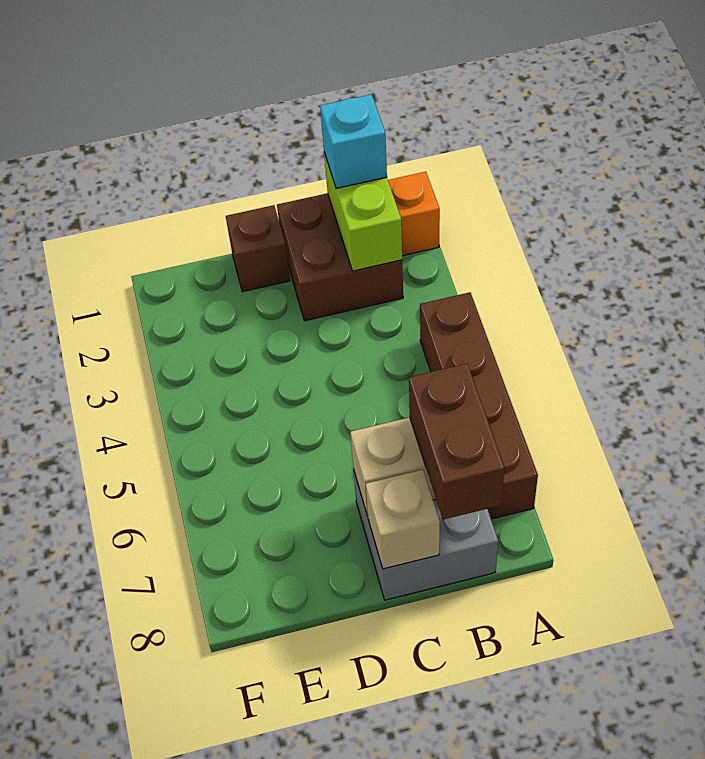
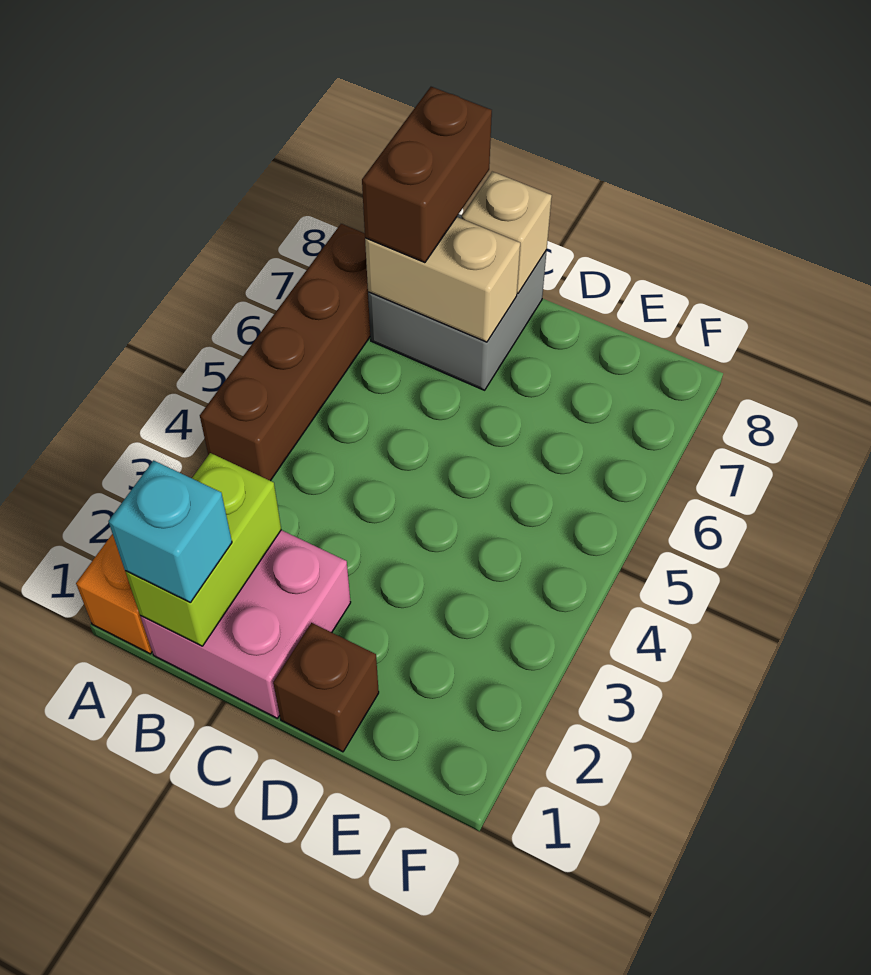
brown brick B1:C2 level 1 -> pink brick B1:C2 level 1

